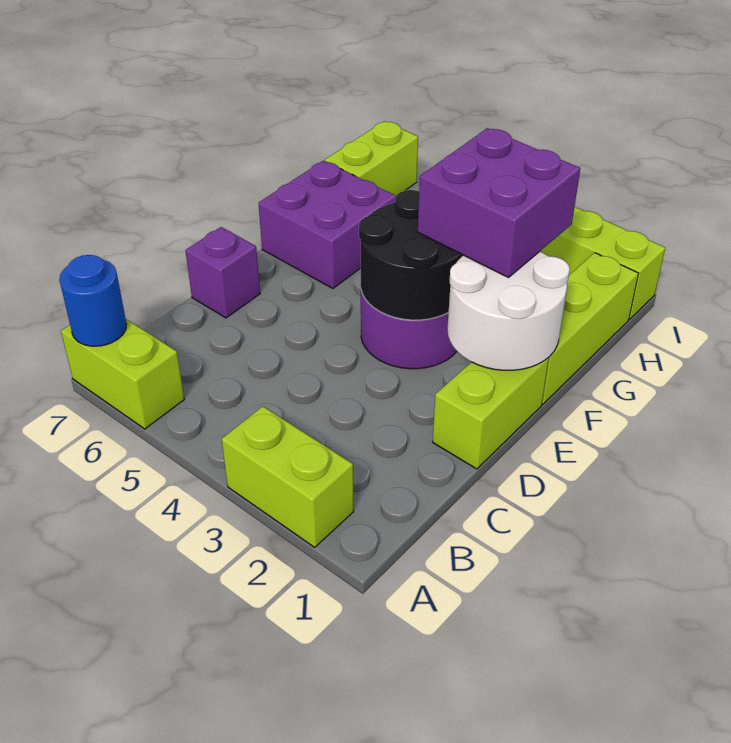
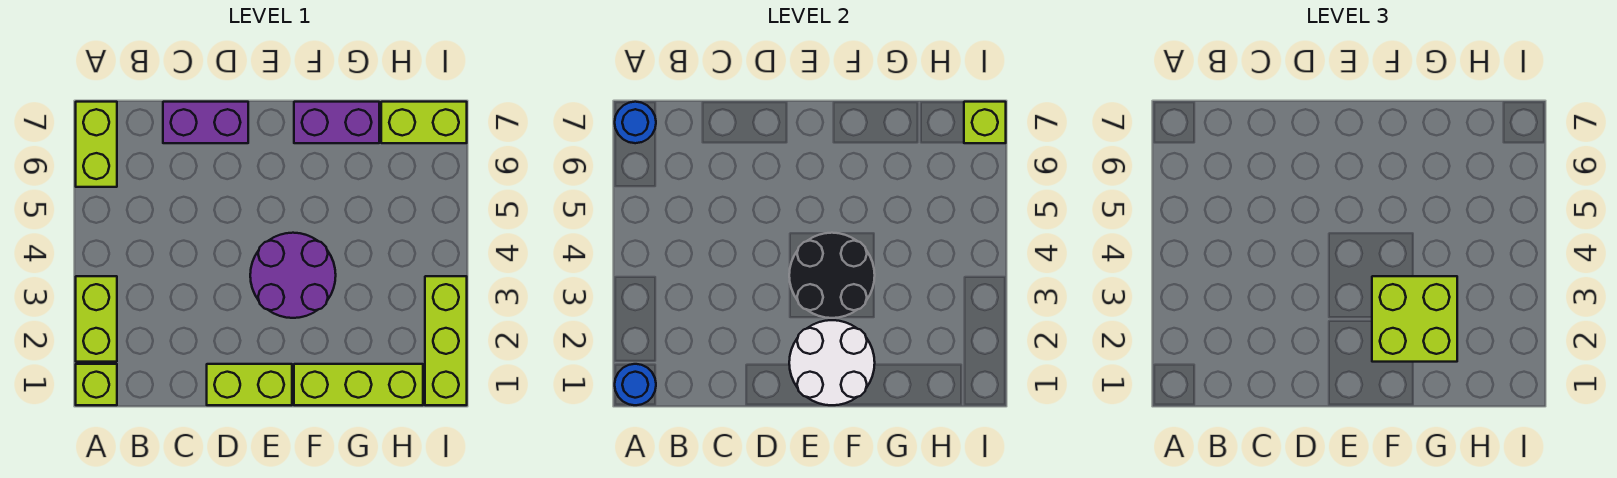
none -> lime brick A1 level 1
none -> blue round brick A1 level 2
purple brick D7 level 1 -> purple brick C7:D7 level 1
purple brick F2:G3 level 3 -> lime brick F2:G3 level 3
purple brick F6:G7 level 1 -> purple brick F7:G7 level 1
none -> lime brick I7 level 2

